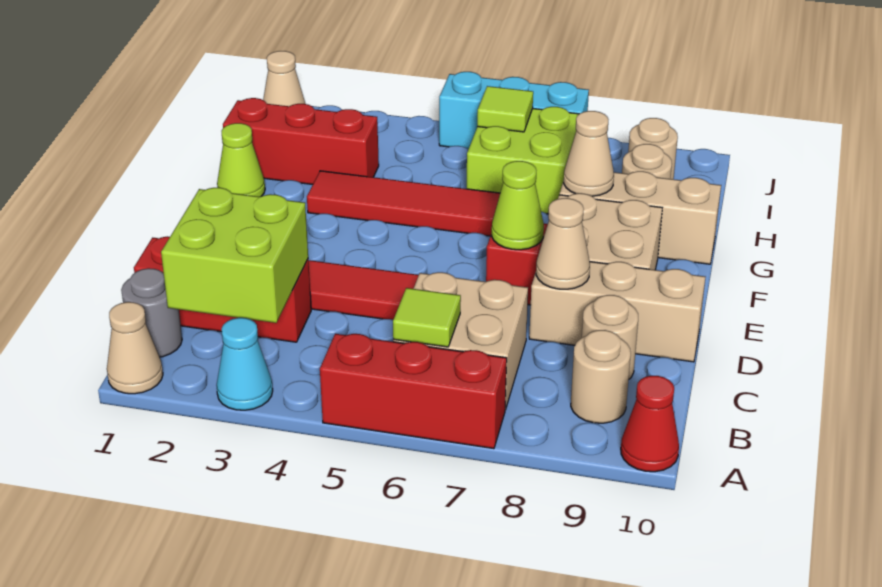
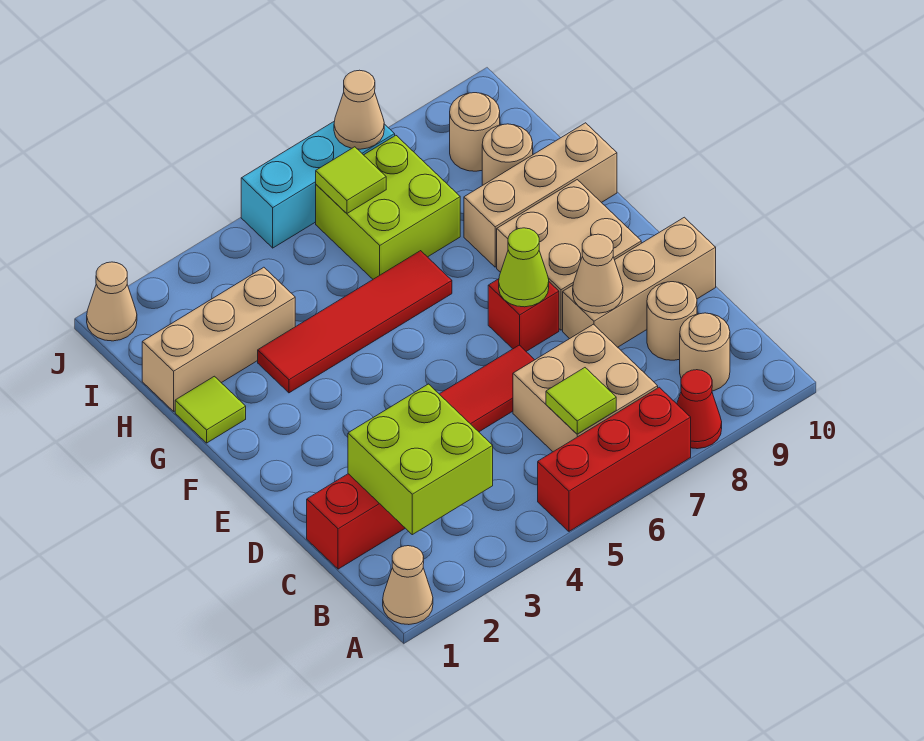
cyan cone A3 level 1 -> none
red cone A10 level 1 -> red cone A8 level 1
grey round brick B1 level 1 -> none
lime cone G1 level 1 -> lime tile G1 level 1
tan cone G8 level 2 -> tan cone J7 level 2
red brick H1:H3 level 1 -> tan brick H1:H3 level 1

